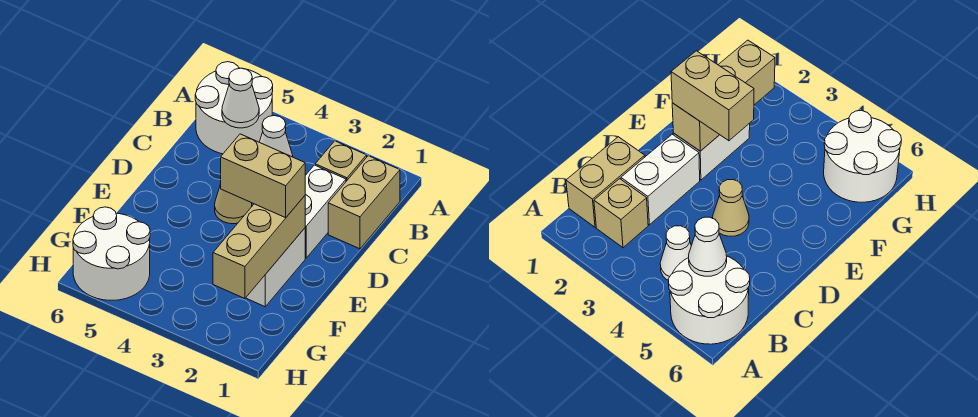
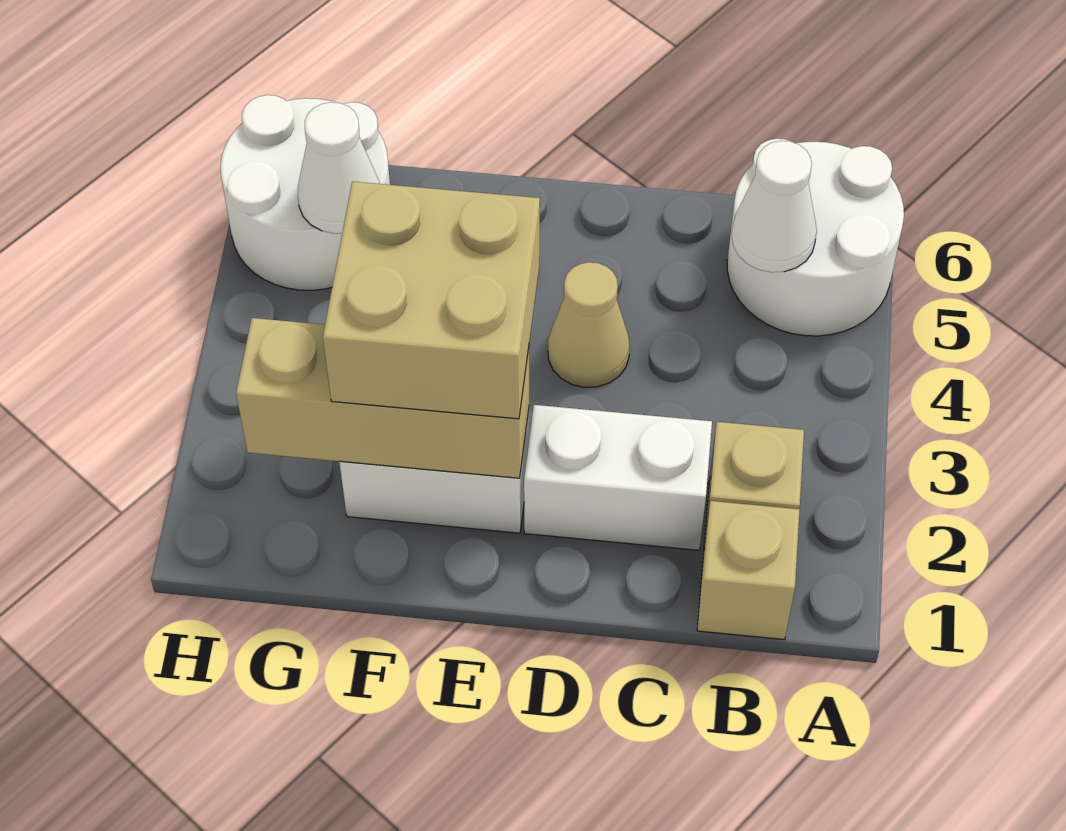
tan brick B1:C1 level 1 -> tan brick B1 level 1
white cone B4 level 1 -> white cone G5 level 2
tan brick E2:E3 level 3 -> tan brick E2:F3 level 3

